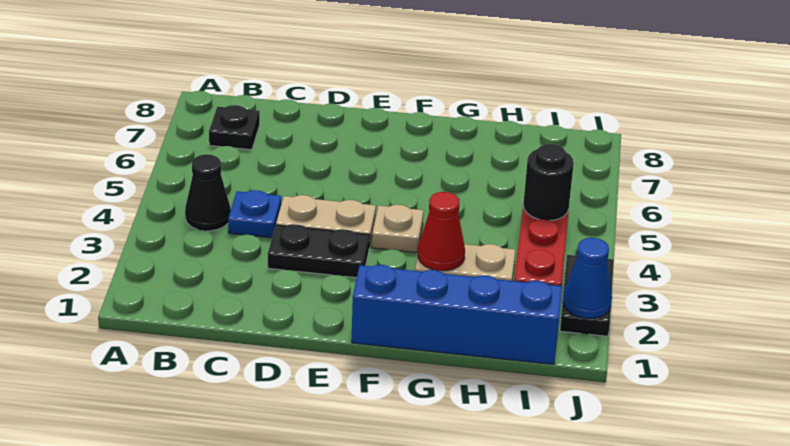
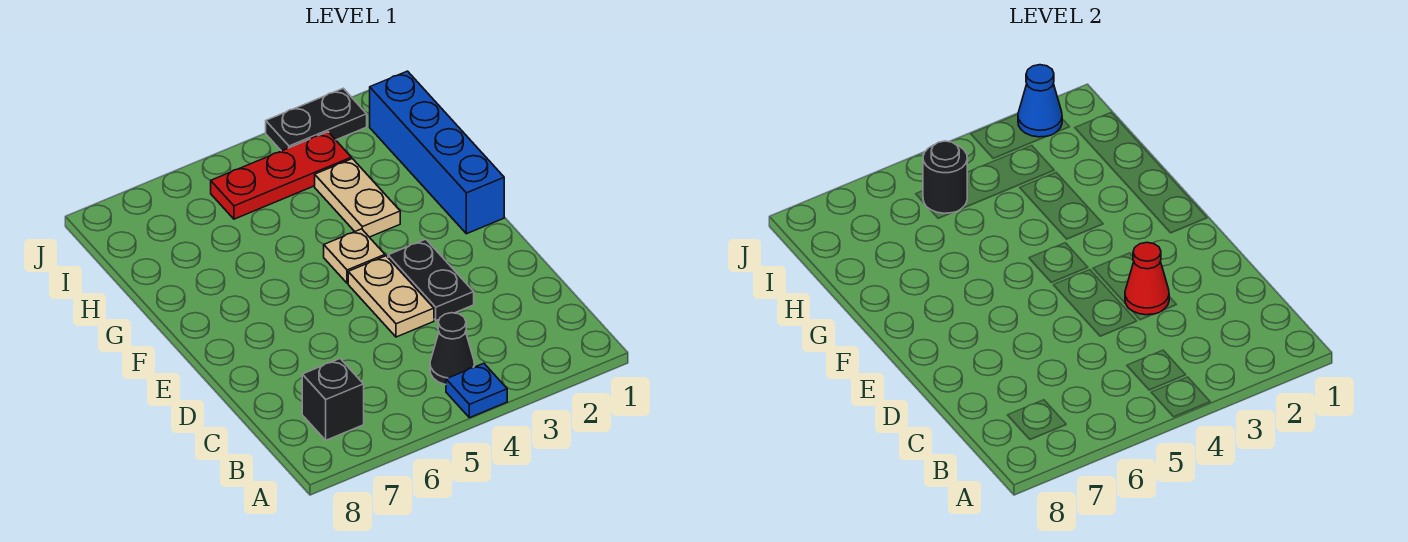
black plate B7 level 1 -> black brick B7 level 1
blue plate C4 level 1 -> blue plate A4 level 1
red cone G3 level 2 -> red cone D3 level 2

